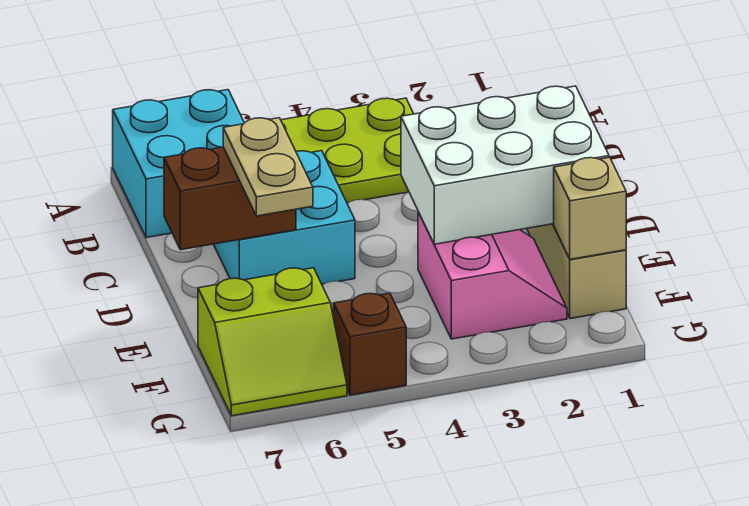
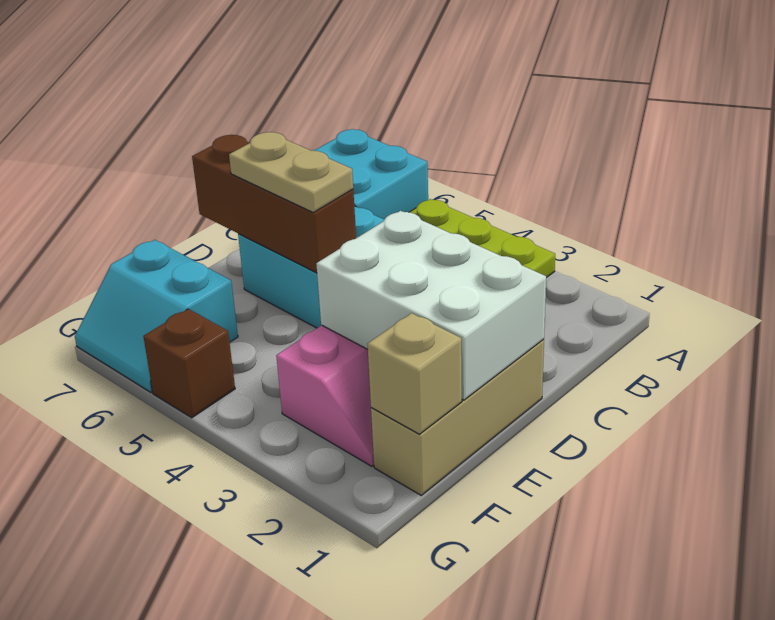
brown brick D6:D7 level 2 -> brown brick D5:D7 level 2
tan plate D6:E6 level 3 -> tan plate D5:D6 level 3
lime slope F6:G7 level 1 top F -> cyan slope F6:G7 level 1 top F

